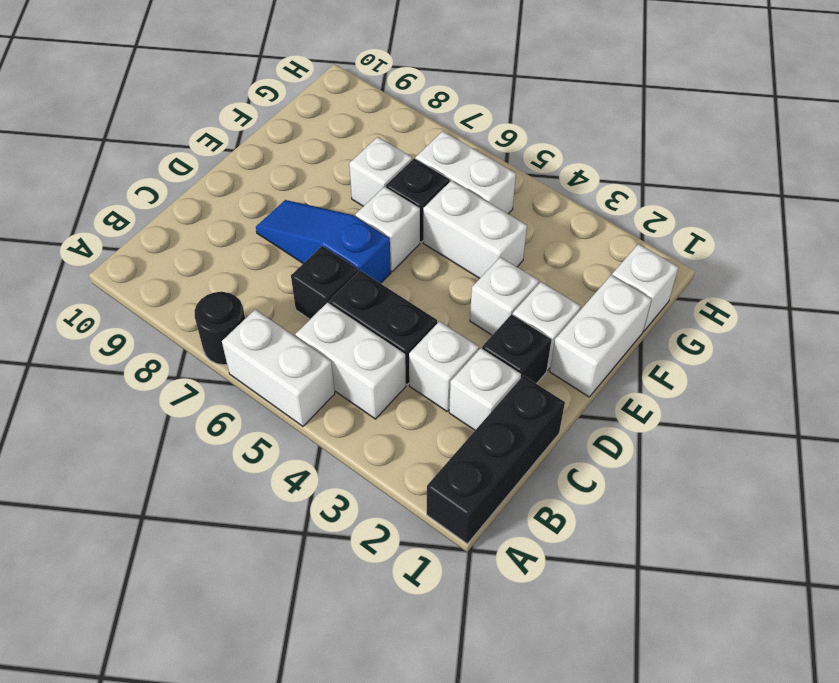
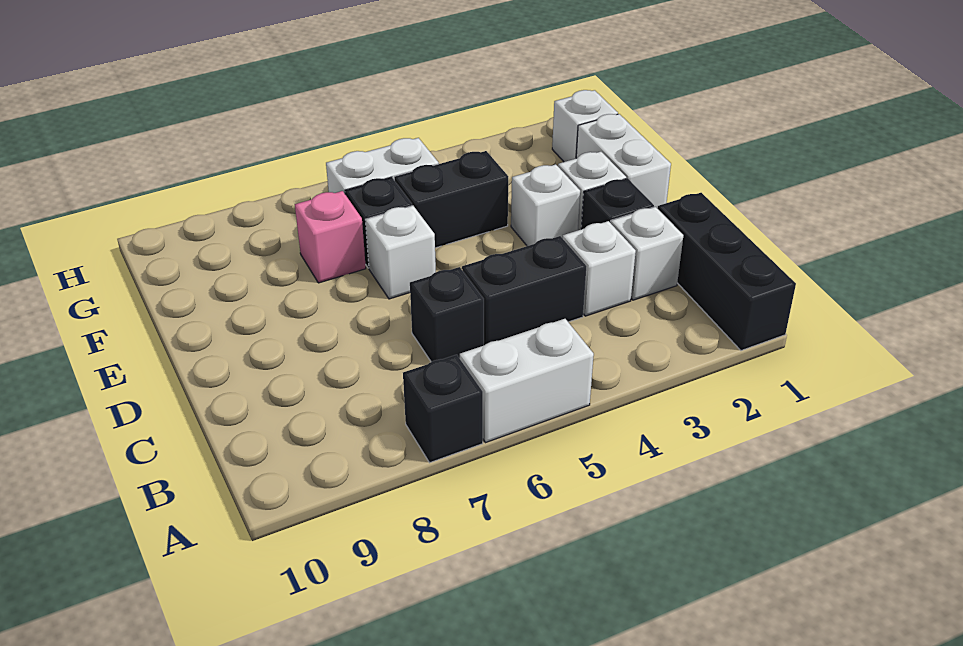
black round brick A7 level 1 -> black brick A7 level 1
white brick B4:B5 level 1 -> none
blue slope D6:D8 level 1 top 6 -> none
white brick F4:F5 level 1 -> black brick F4:F5 level 1
white brick F7 level 1 -> pink brick F7 level 1

